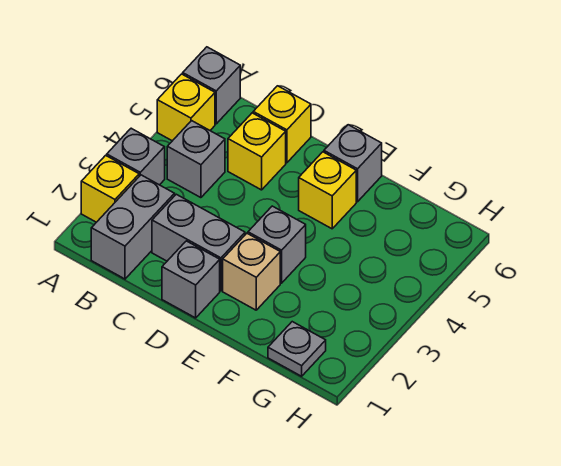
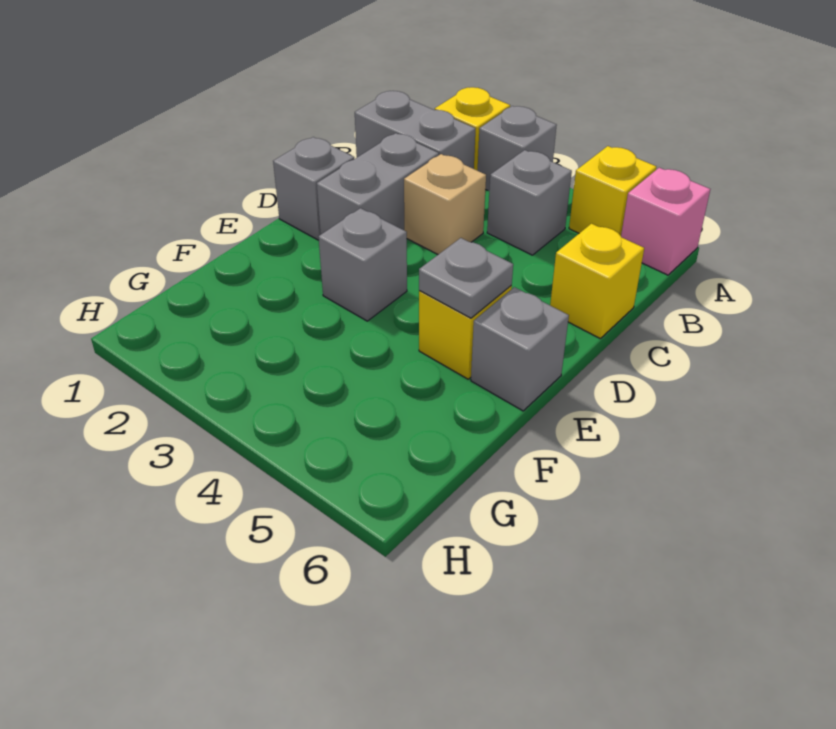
grey brick A6 level 1 -> pink brick A6 level 1
yellow brick C5 level 1 -> none
tan brick E2 level 1 -> tan brick C3 level 1
grey plate G1 level 1 -> grey plate E5 level 2

